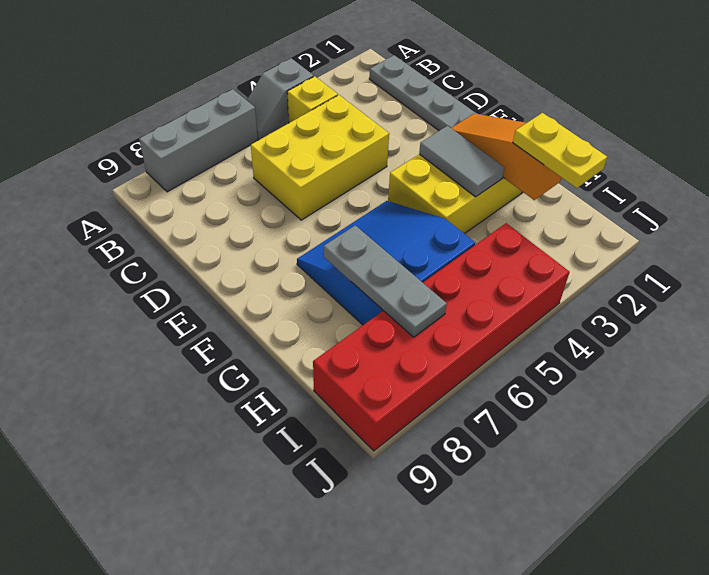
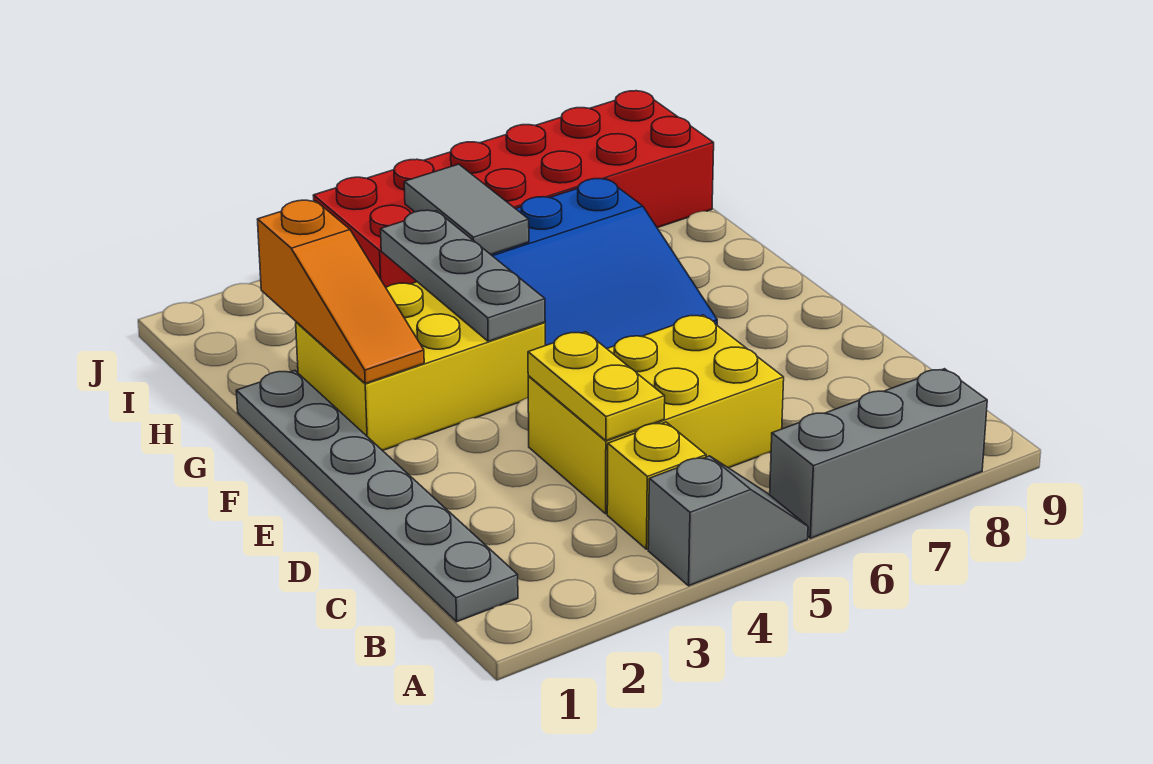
grey tile F3:G3 level 2 -> grey tile H5:I5 level 2
grey plate G7:I7 level 2 -> grey plate F4:H4 level 2
yellow plate H2:I2 level 3 -> yellow plate C4:D4 level 2

